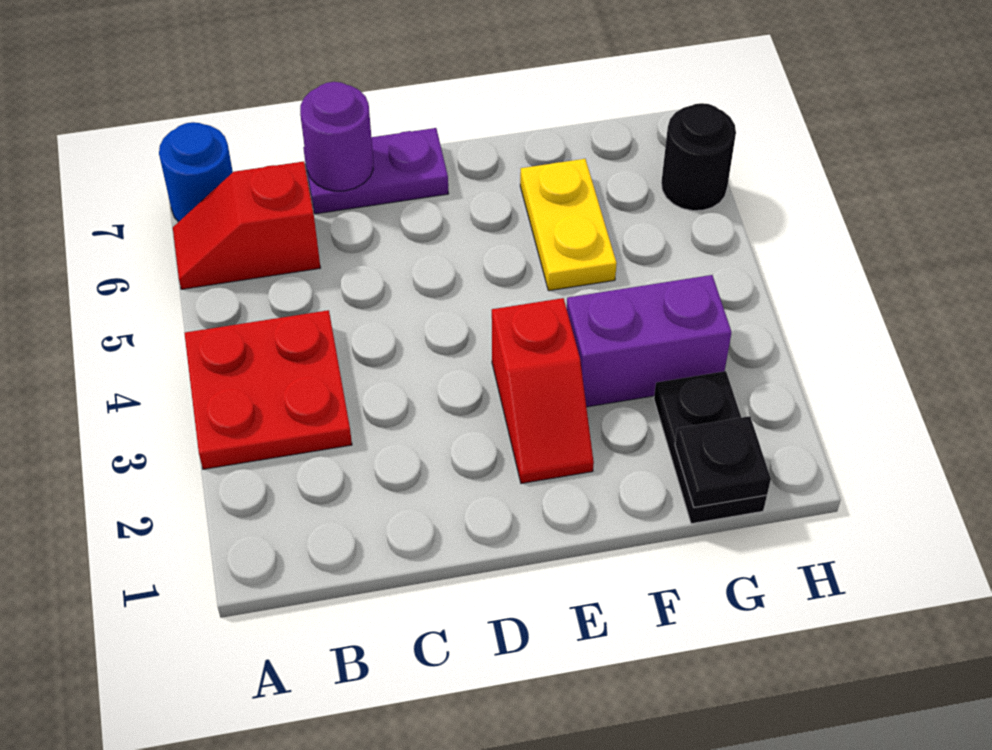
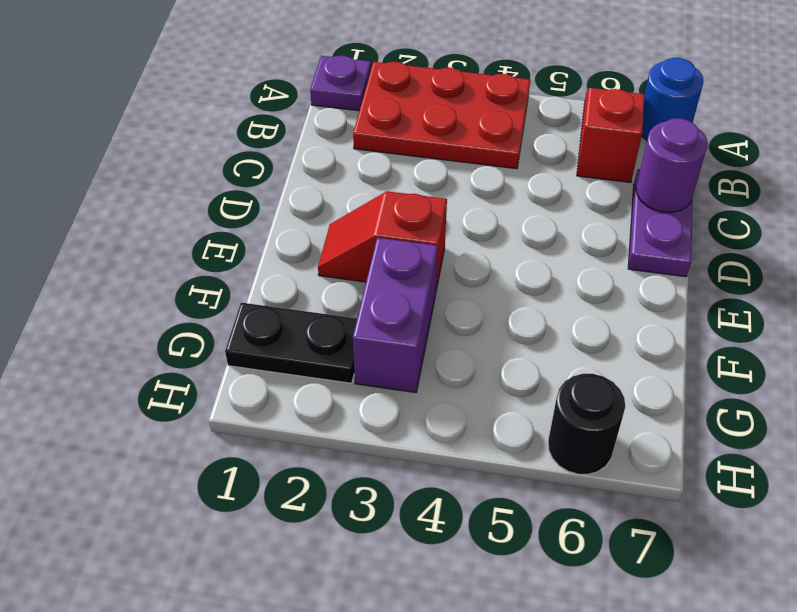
none -> purple plate A1 level 1
red plate A3:B4 level 1 -> red plate A2:B4 level 1
yellow plate F5:F6 level 1 -> none
black plate G1 level 2 -> none

